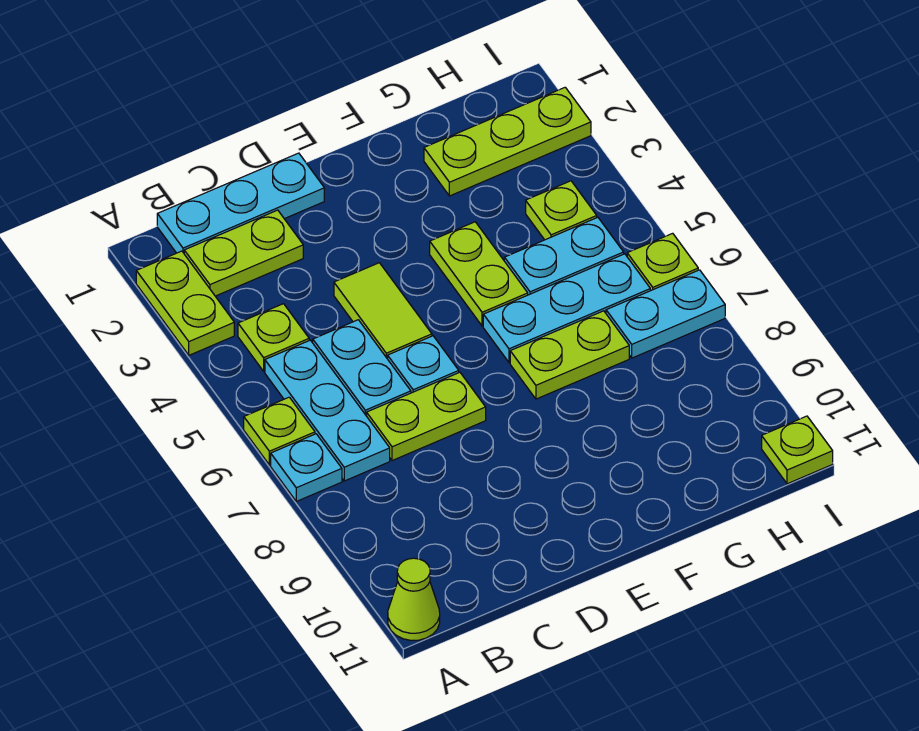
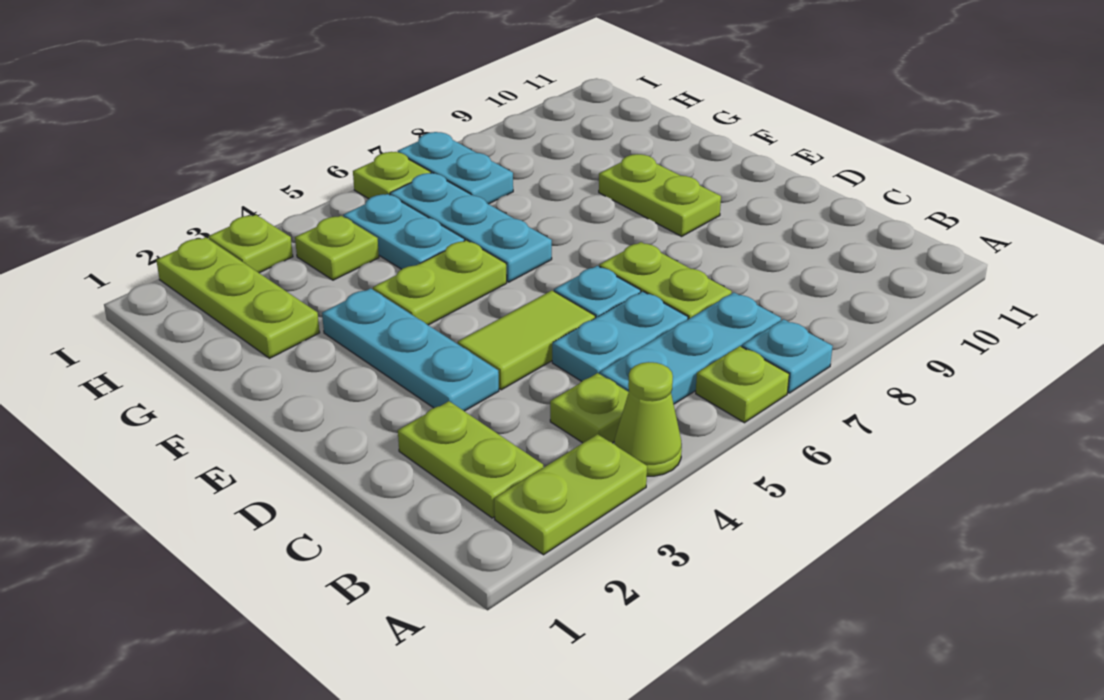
lime cone A11 level 1 -> lime cone A4 level 1
cyan plate B1:D1 level 1 -> cyan plate D3:F3 level 1
lime plate F7:G7 level 1 -> lime plate E9:F9 level 1
lime plate I11 level 1 -> lime plate I3 level 1

